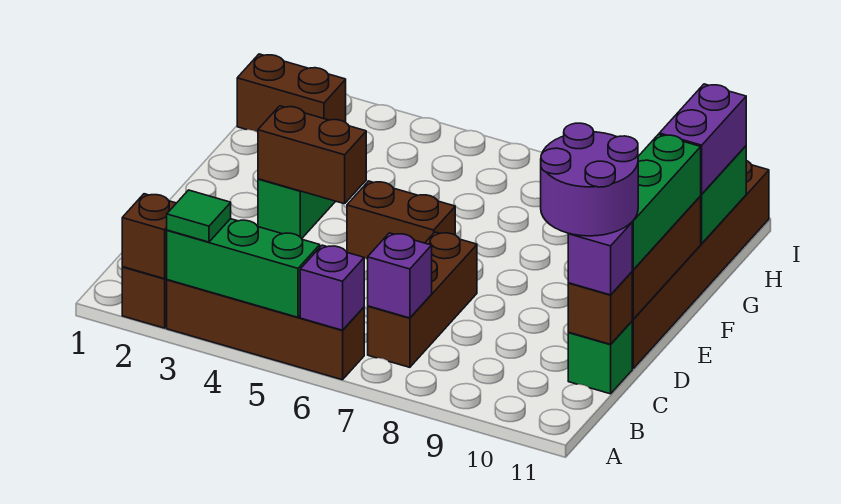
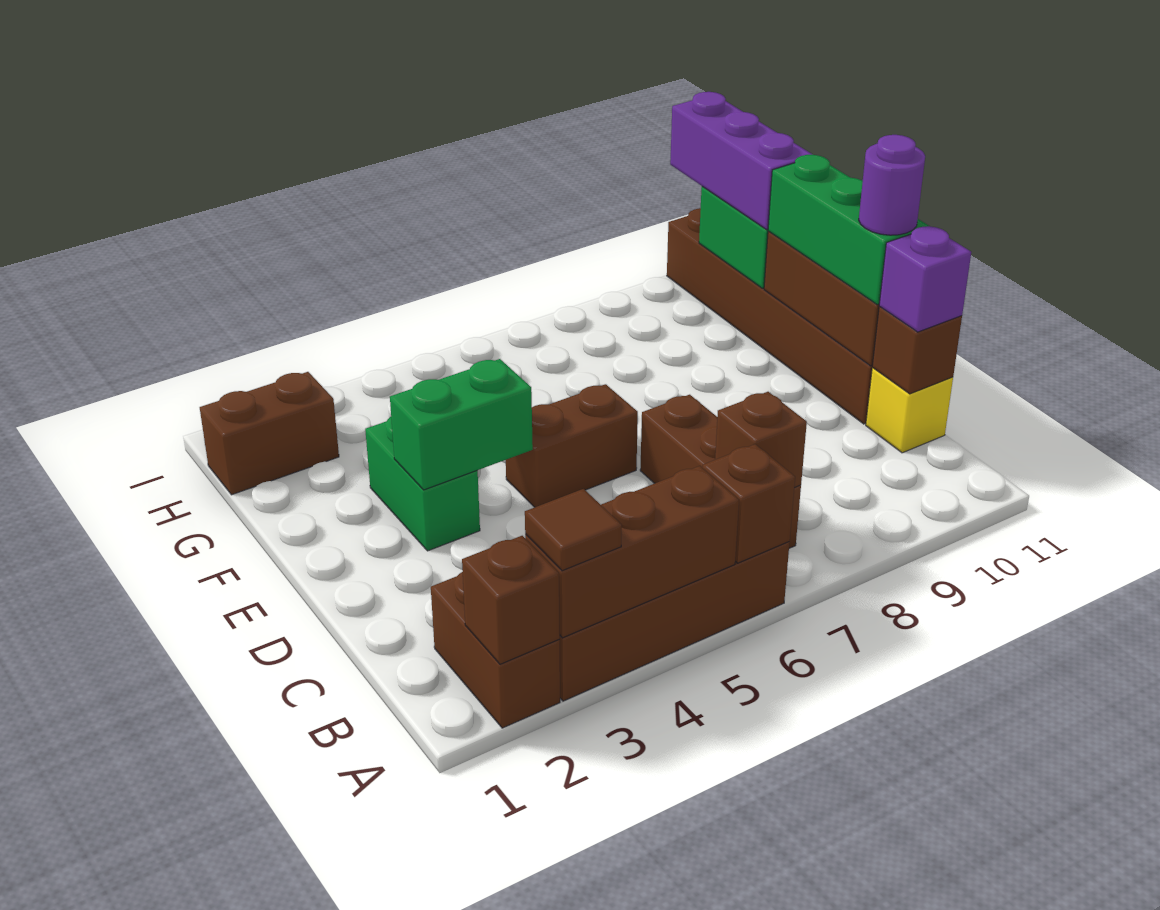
green brick A3:A5 level 2 -> brown brick A3:A5 level 2
green tile A3 level 3 -> brown tile A3 level 3
purple brick A6 level 2 -> brown brick A6 level 2
purple brick B7 level 2 -> brown brick B7 level 2
purple round brick C10:D11 level 4 -> purple round brick D11 level 4
green brick C11 level 1 -> yellow brick C11 level 1
brown brick E3:E4 level 2 -> green brick E3:E4 level 2
purple brick G11:H11 level 3 -> purple brick G11:I11 level 3

